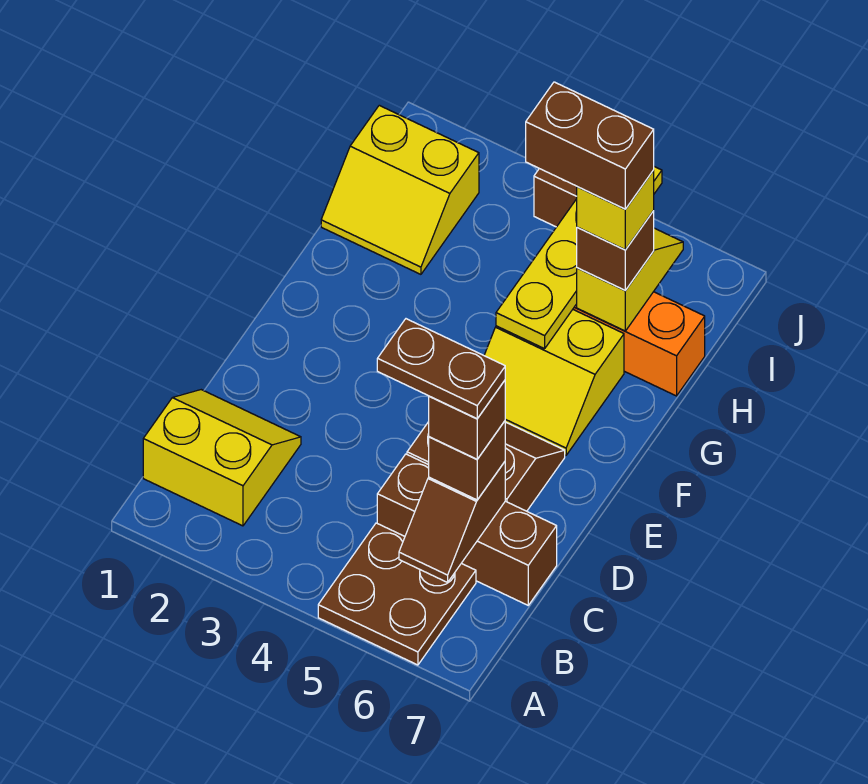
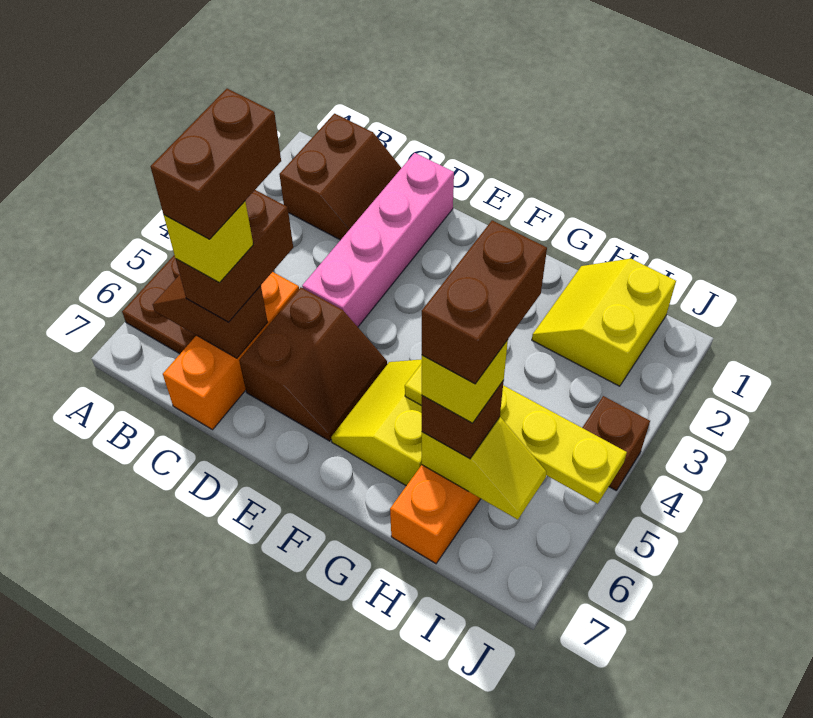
yellow slope B1:C2 level 1 top B -> brown slope B1:C2 level 1 top B
brown brick C5:C7 level 1 -> orange brick C5:C7 level 1
brown plate C5:C6 level 5 -> brown brick C5:C6 level 5
brown brick C6 level 3 -> brown brick C5:C6 level 3
brown brick C6 level 4 -> yellow brick C6 level 4
none -> pink brick D1:D4 level 1

